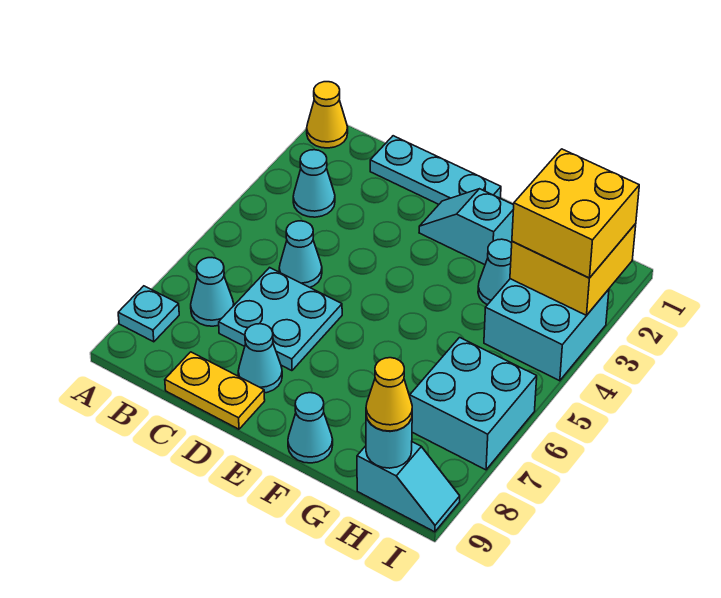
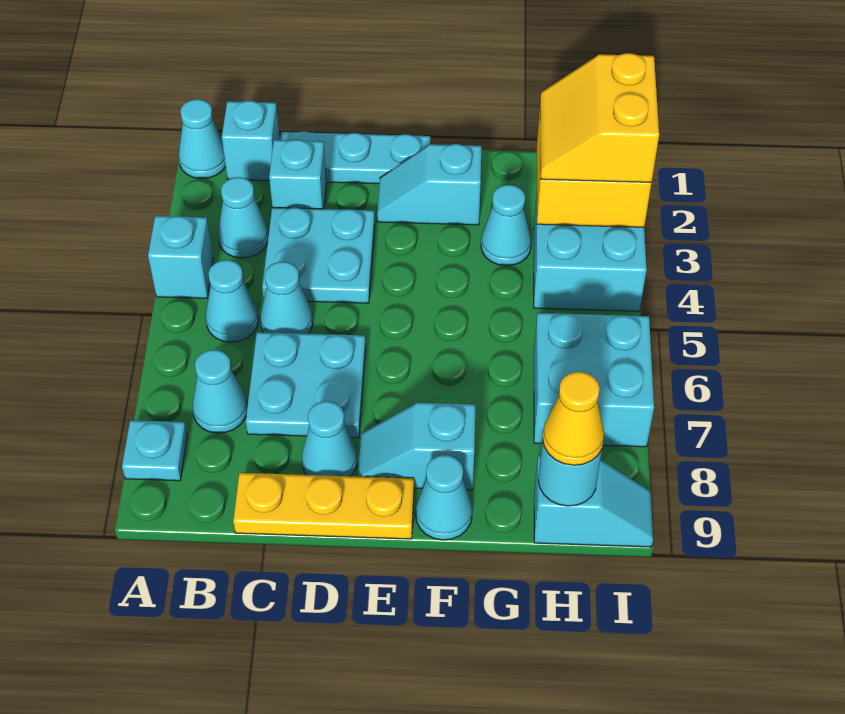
yellow cone A1 level 1 -> cyan cone A1 level 1
none -> cyan brick A4 level 1
none -> cyan brick B1 level 1
none -> cyan cone B5 level 1
none -> cyan brick C2 level 1
none -> cyan plate C3:D4 level 1
yellow plate C9:D9 level 1 -> yellow plate C9:E9 level 1
none -> cyan slope E8:F8 level 1 top F
yellow brick H2:I3 level 3 -> yellow slope H2:I3 level 3 top I

